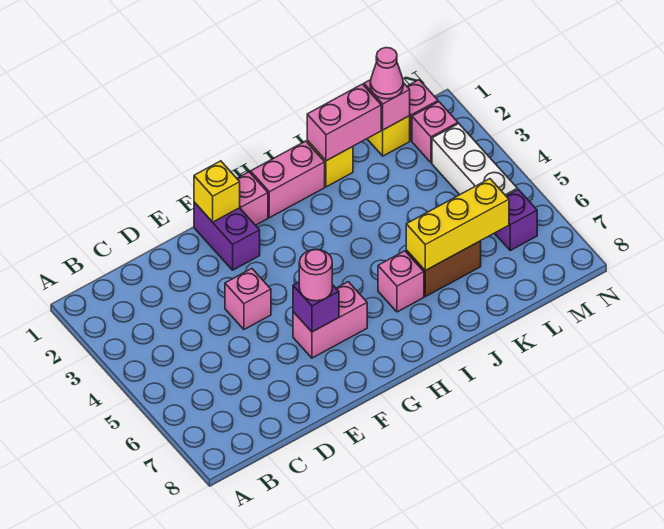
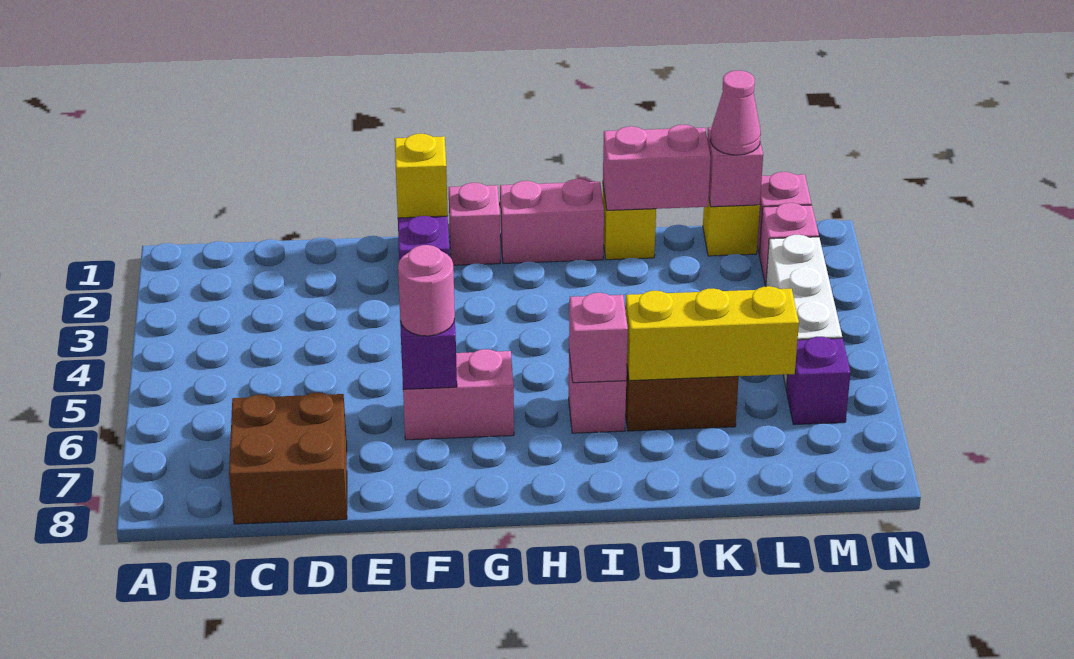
none -> brown brick C7:D8 level 1
pink brick E4 level 1 -> pink brick I6 level 2

